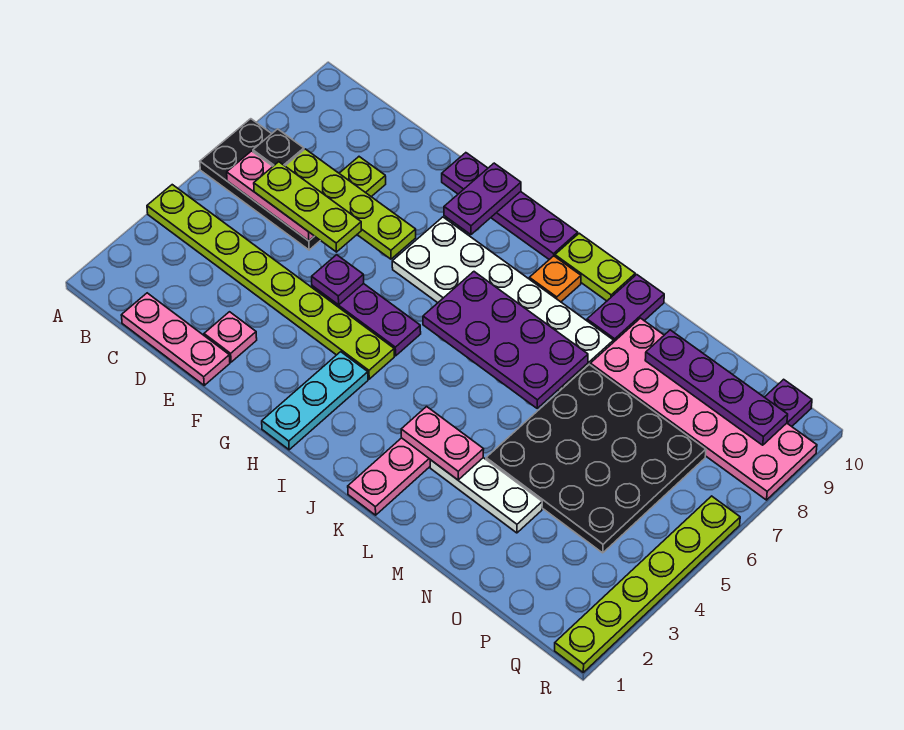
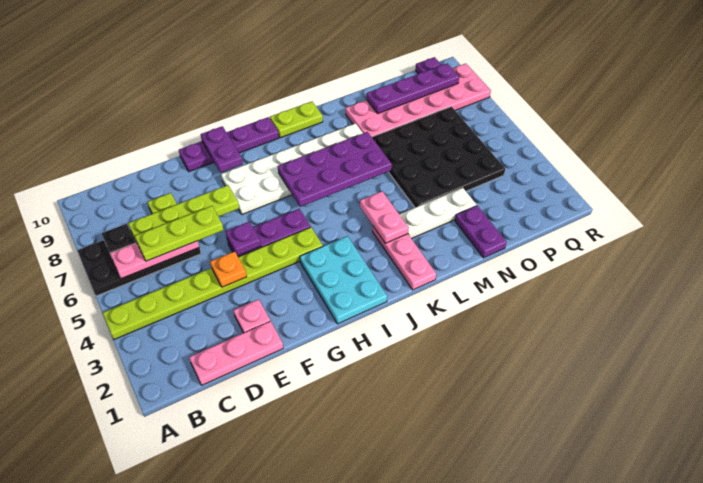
cyan plate H1:H3 level 1 -> cyan plate H1:I3 level 1
orange plate J9 level 1 -> orange plate E4 level 2
pink plate K3:L3 level 2 -> pink plate K3:K4 level 2
purple plate L9:L10 level 1 -> purple plate N1:N2 level 1
lime plate R1:R6 level 1 -> none

